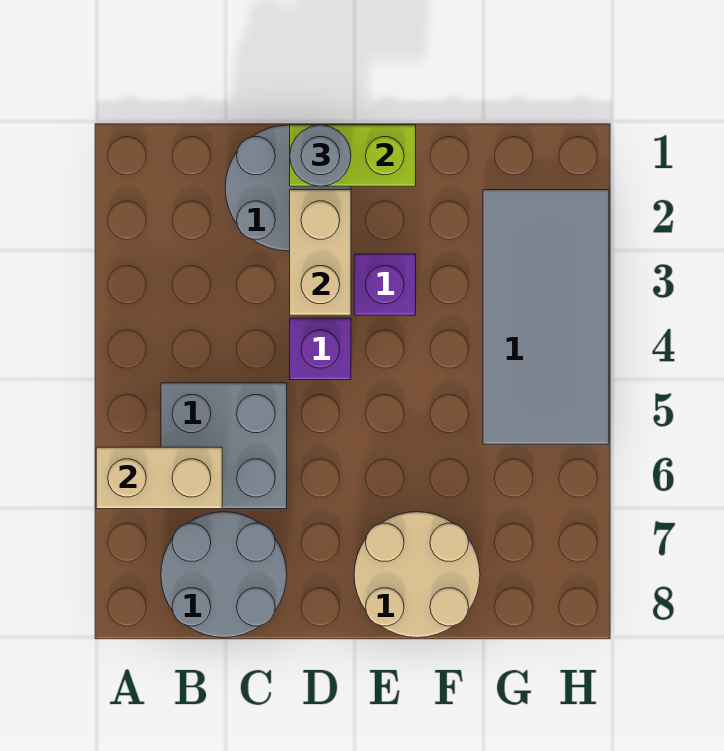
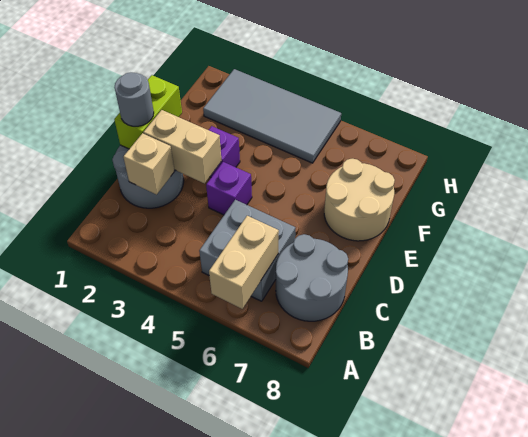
none -> tan brick C2 level 2

